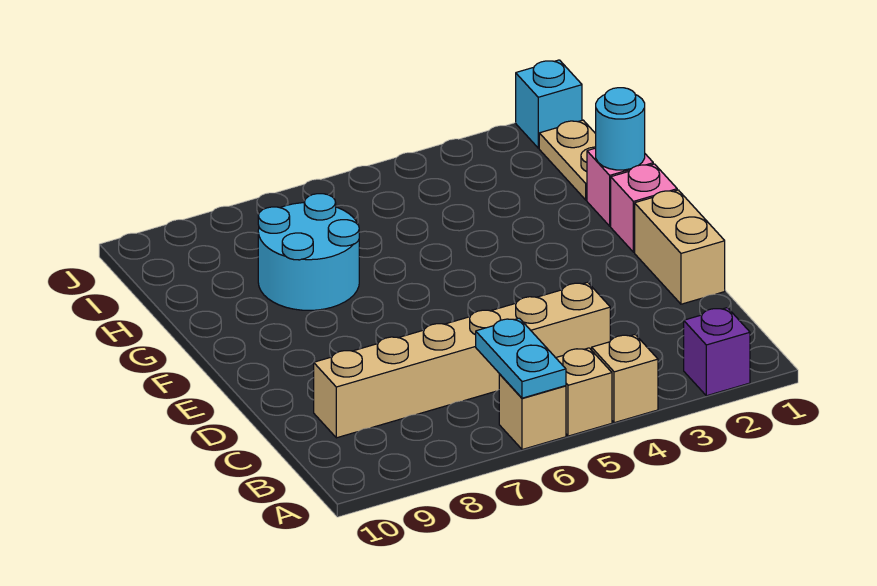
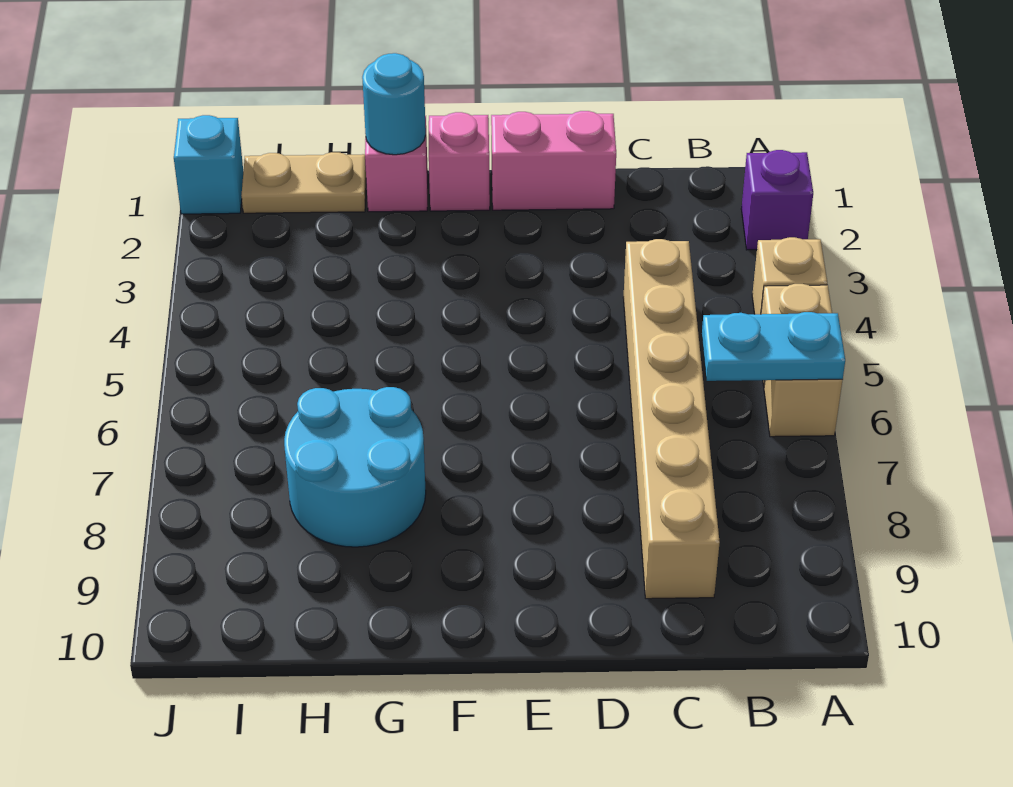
tan brick D1:E1 level 1 -> pink brick D1:E1 level 1

